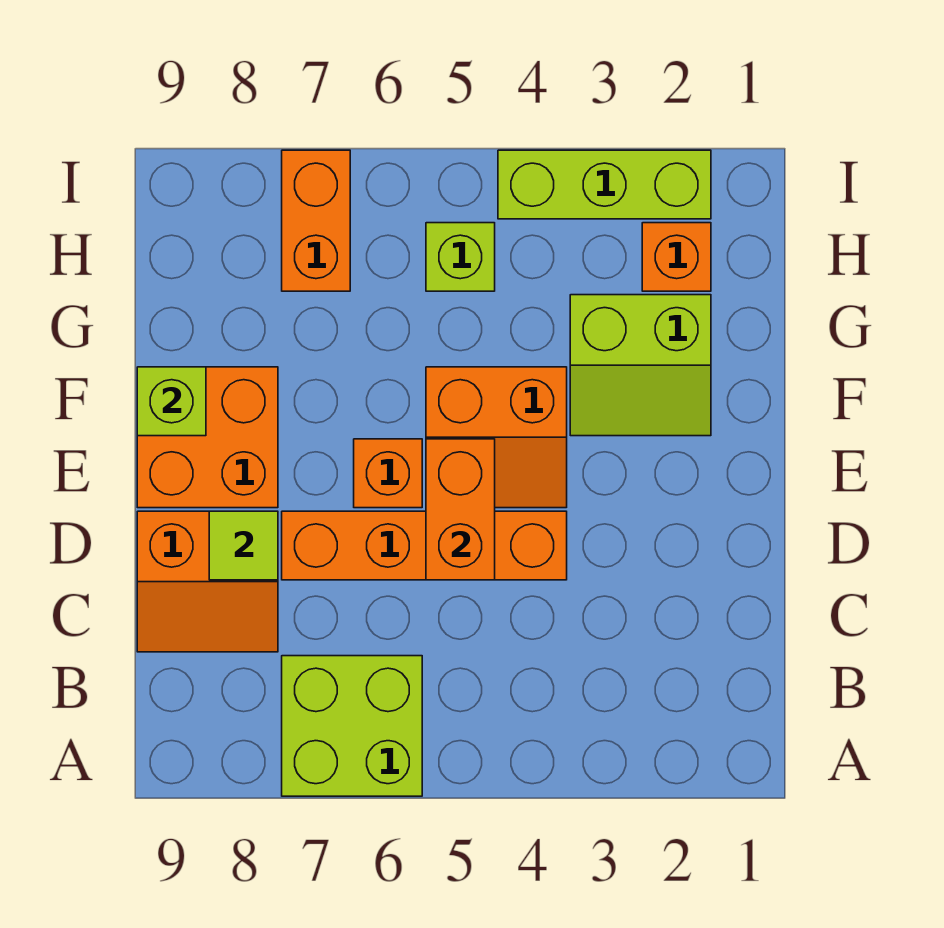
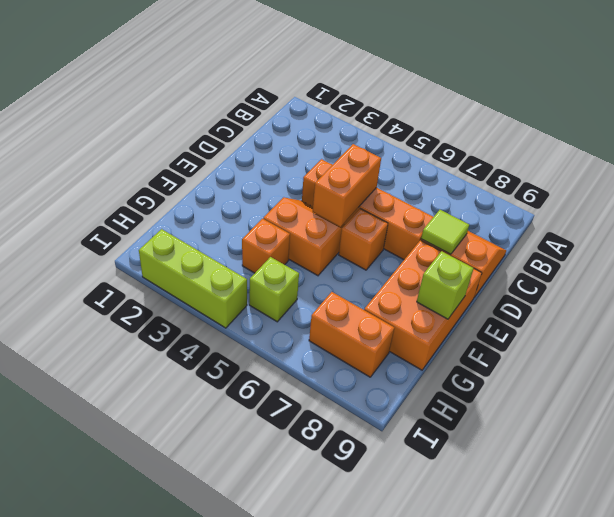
lime brick A6:B7 level 1 -> none
orange brick E8:F9 level 1 -> orange brick E8:G9 level 1
lime slope F2:G3 level 1 top G -> none
orange brick H2 level 1 -> orange brick G4 level 1
orange brick H7:I7 level 1 -> orange brick H7:H8 level 1

